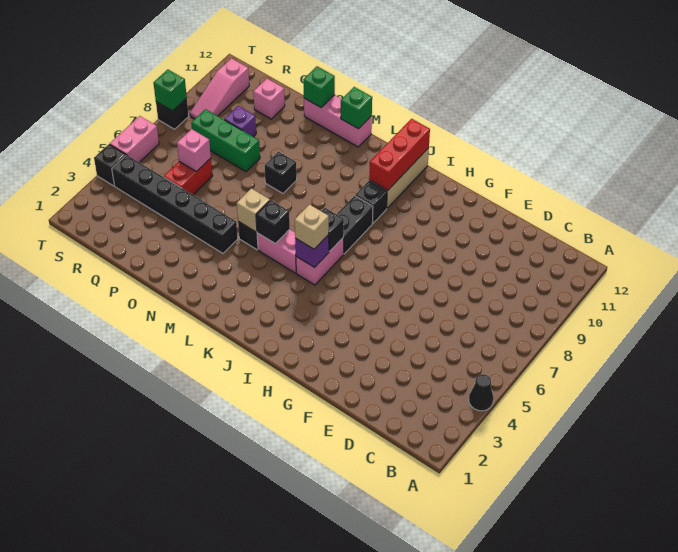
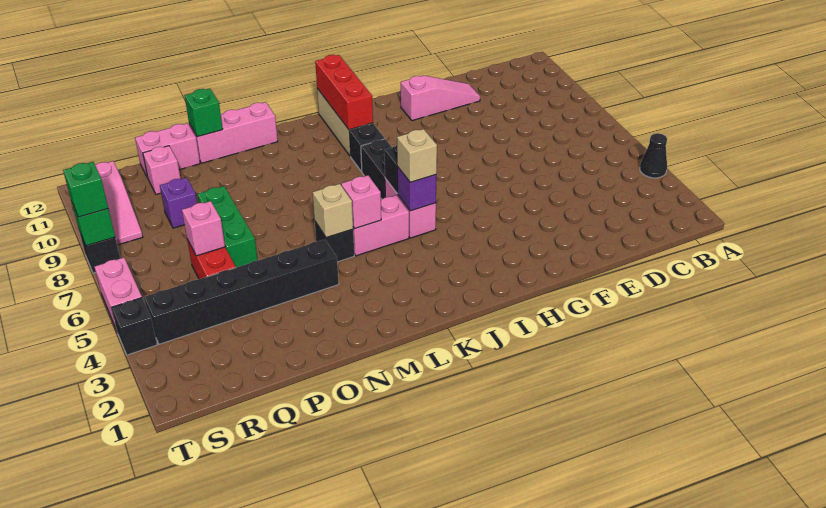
none -> pink slope E11:G11 level 1 top G
black brick L5 level 2 -> pink brick L5 level 2
green brick M12 level 2 -> green brick T8 level 3
black brick N8 level 1 -> none
green brick P8:R8 level 1 -> green brick P6:P8 level 1
none -> pink brick P12:Q12 level 1

